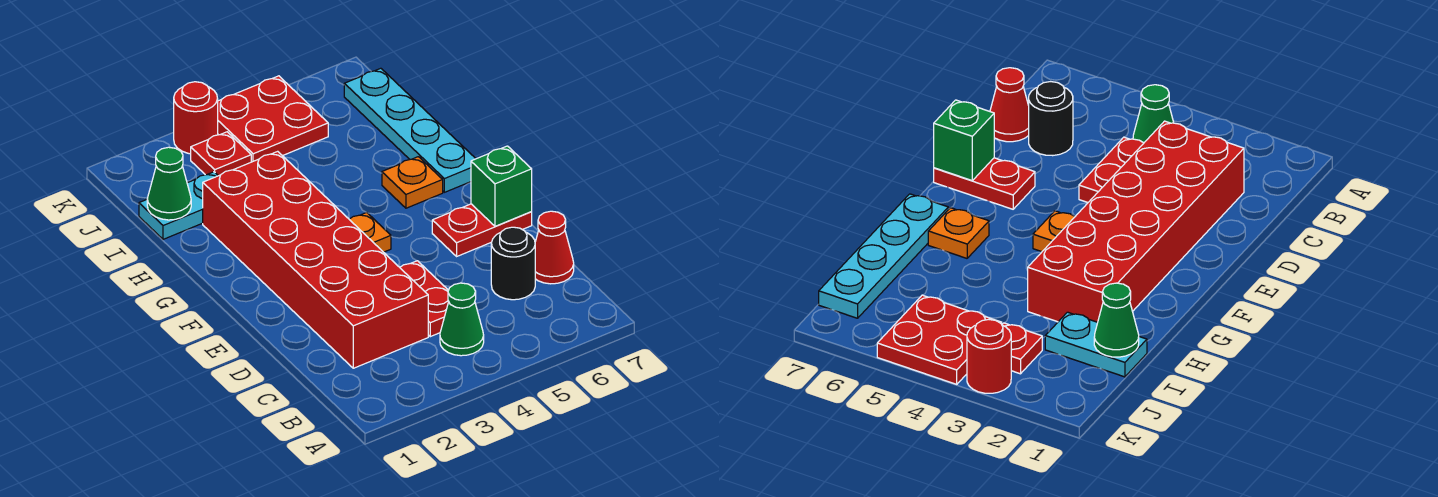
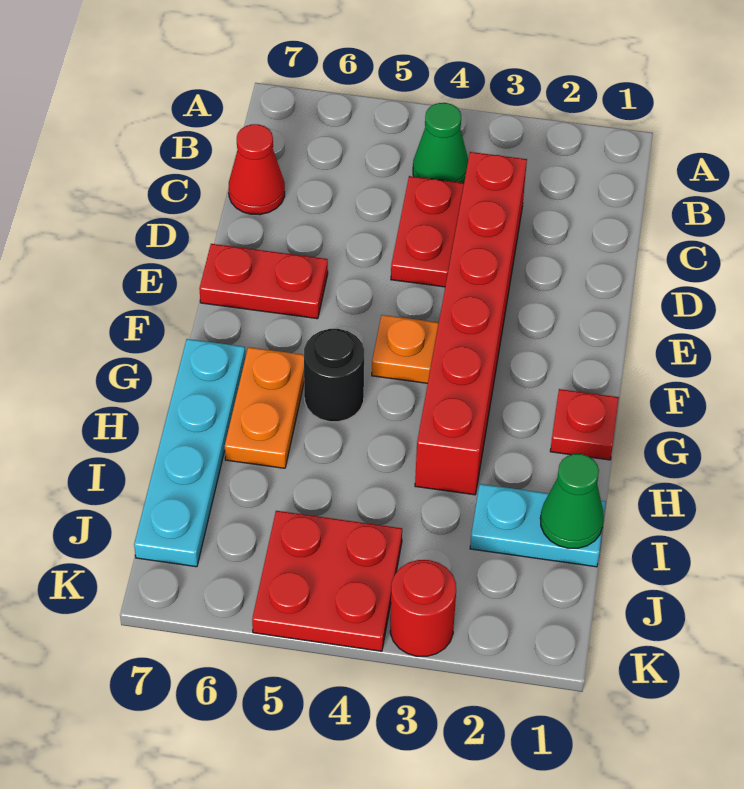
red brick C2:H3 level 1 -> red brick C3:H3 level 1
black round brick C6 level 1 -> black round brick G5 level 1
green brick E7 level 2 -> none
orange plate G6 level 1 -> orange plate G6:H6 level 1
red plate J3 level 1 -> red plate G1 level 1

